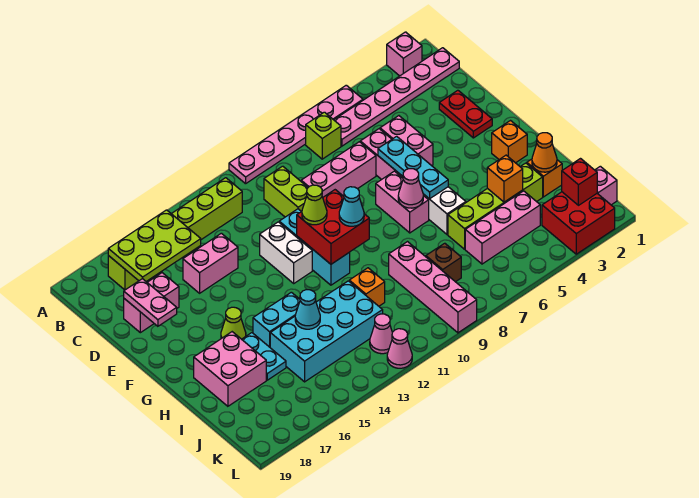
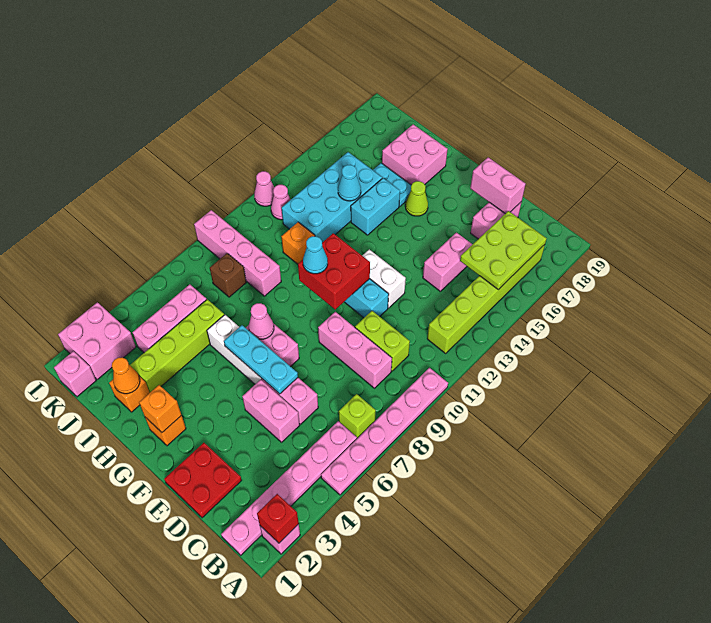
red plate D2:E2 level 1 -> red plate D1:E2 level 1
pink brick D7:D9 level 1 -> pink brick C9:E9 level 1
pink plate D18:E18 level 2 -> pink brick D18:E18 level 2
lime cone F11 level 3 -> none
orange brick I4 level 2 -> orange brick G2 level 2
red brick K2:L3 level 1 -> pink brick K2:L3 level 1
red brick K2 level 2 -> red brick A2 level 2

